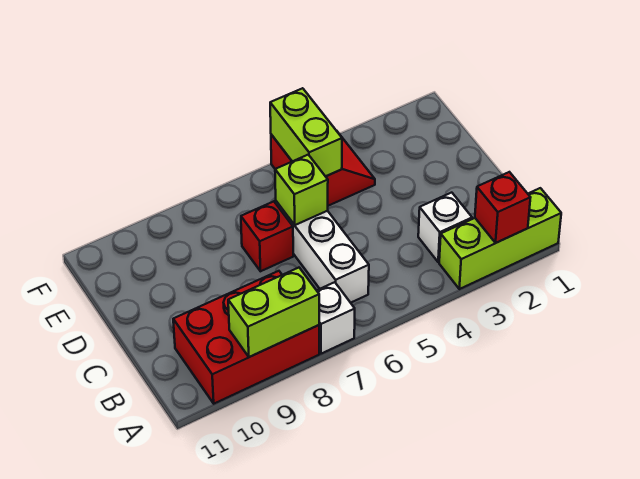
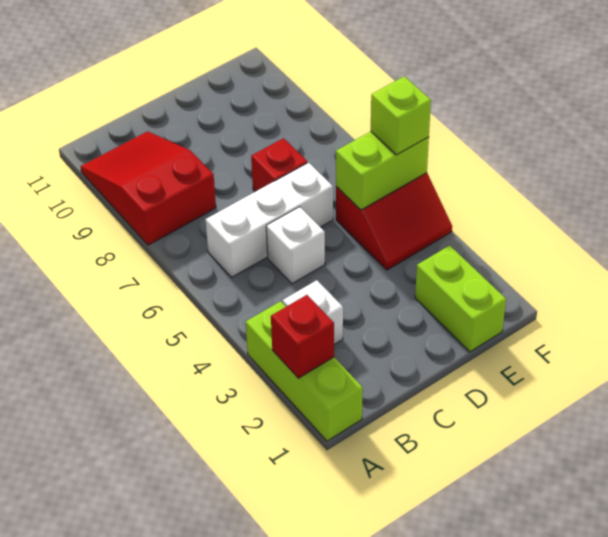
white brick A7 level 1 -> white brick C5 level 1
red brick A8:B10 level 1 -> red slope A8:B10 level 1 top 8
lime brick A8:A9 level 2 -> lime brick E1:E2 level 1
lime brick D6 level 2 -> lime brick F5 level 3

